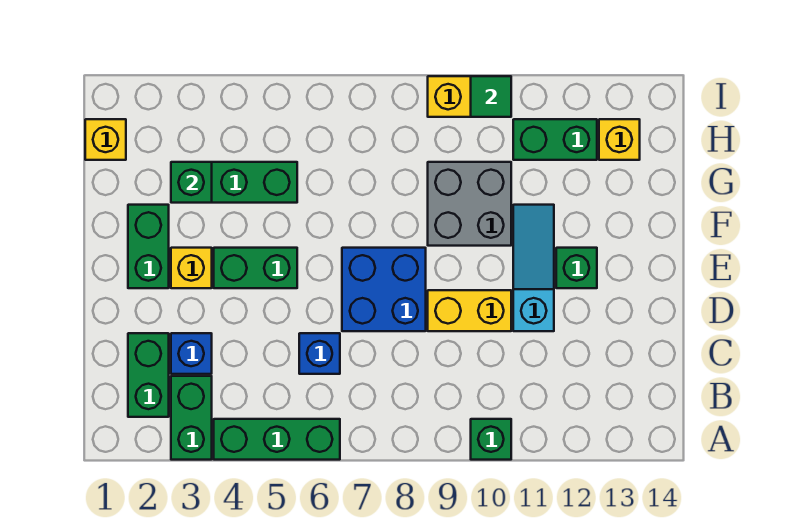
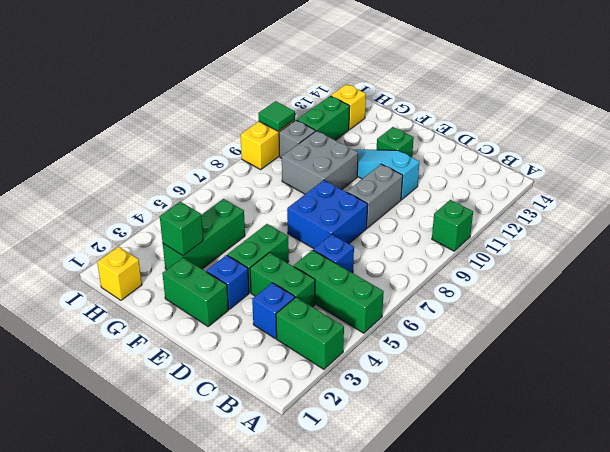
green brick A4:A6 level 1 -> green brick A5:C5 level 1
green brick B2:C2 level 1 -> green brick C4:D4 level 1
yellow brick D9:D10 level 1 -> grey brick D9:D10 level 1
yellow brick E3 level 1 -> blue brick E3 level 1
none -> grey brick H10 level 1

